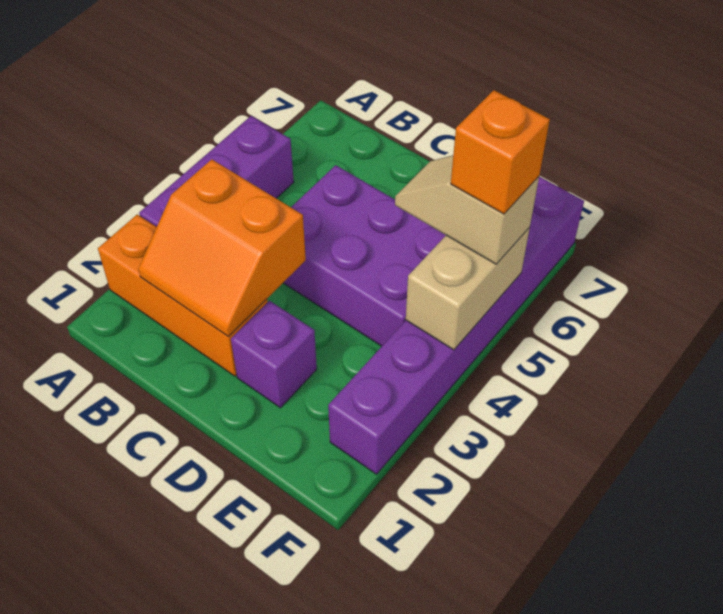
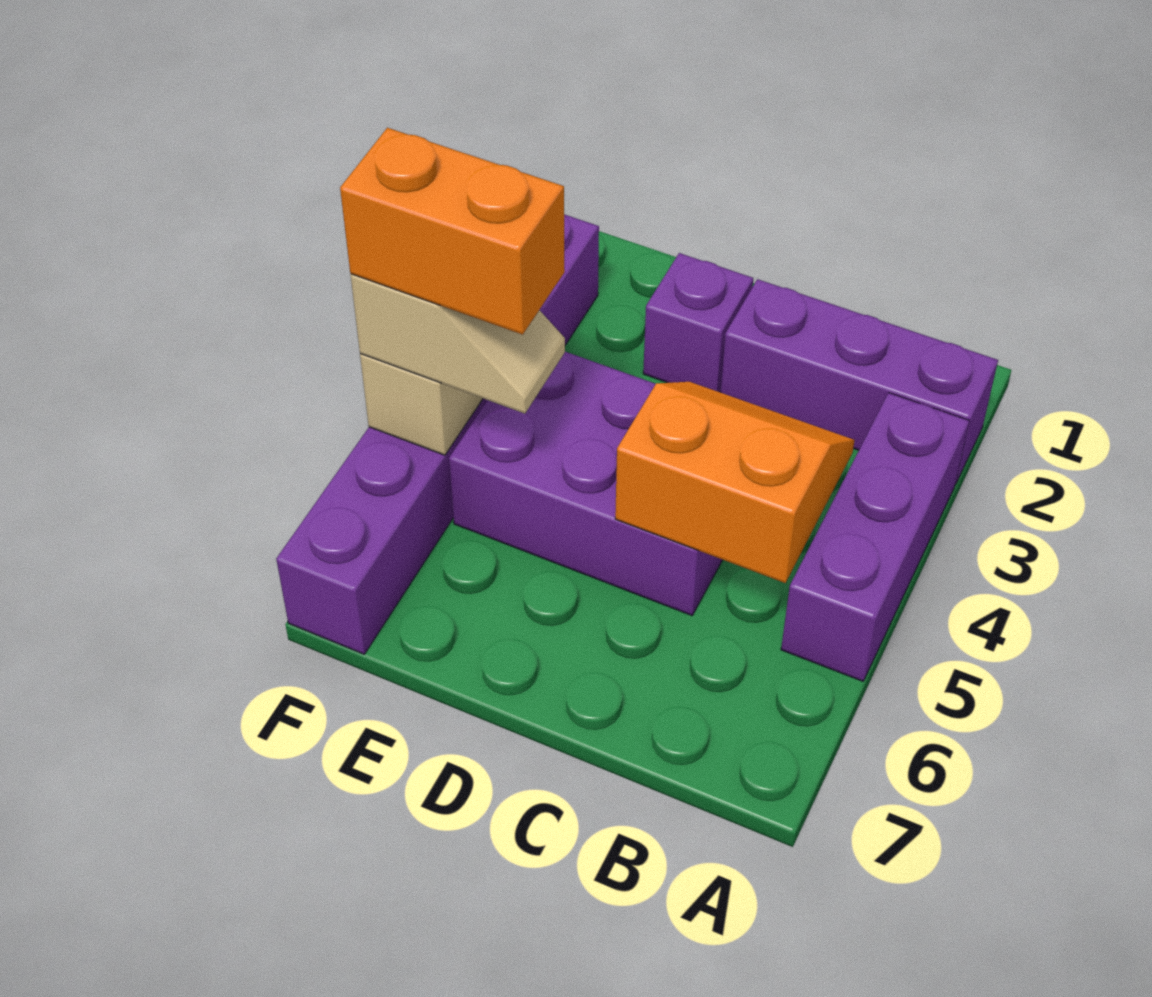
orange brick A2:C2 level 1 -> purple brick A2:C2 level 1
orange slope B2:C3 level 2 top 3 -> orange slope B4:C5 level 2 top 5
orange brick F5 level 4 -> orange brick E5:F5 level 4

